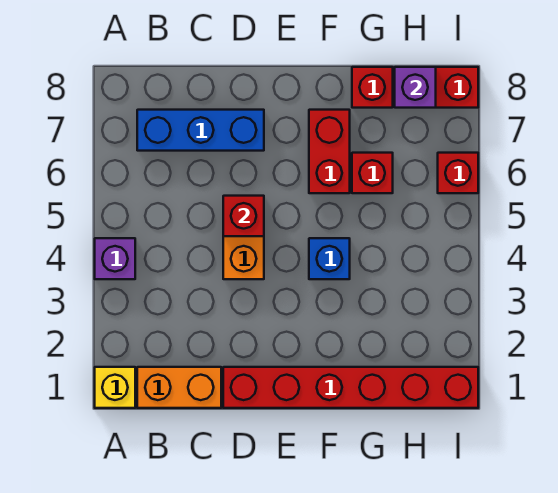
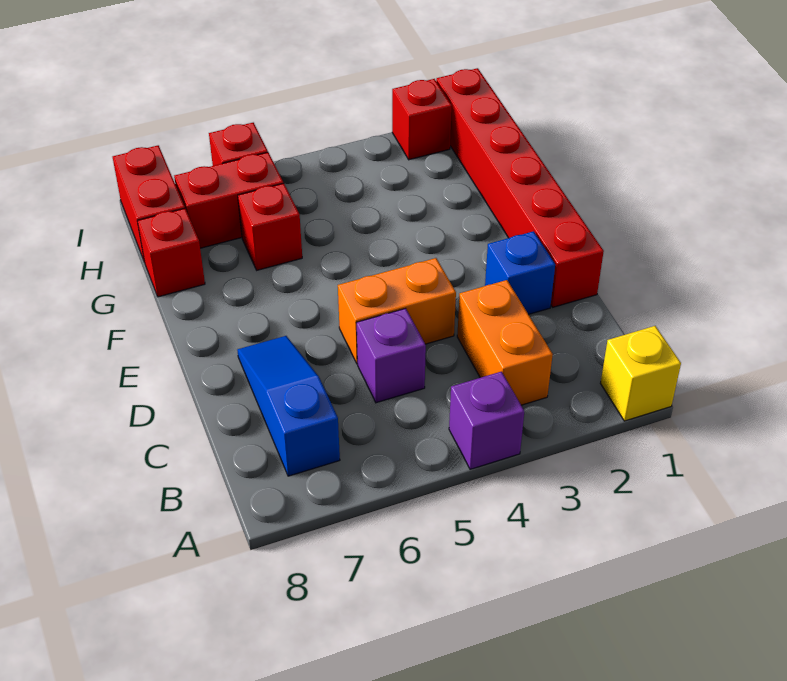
orange brick B1:C1 level 1 -> orange brick B3:C3 level 1
blue brick B7:D7 level 1 -> blue slope B7:D7 level 1 top B
red brick D5 level 2 -> red brick I2 level 1
blue brick F4 level 1 -> blue brick D2 level 1
red brick F6:F7 level 1 -> red brick H6:H7 level 1
purple brick H8 level 2 -> purple brick C5 level 1

